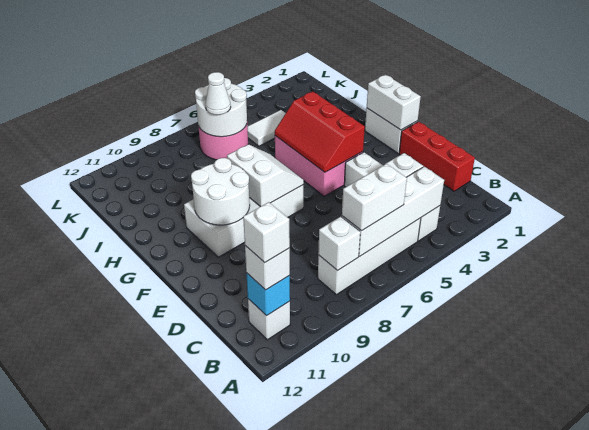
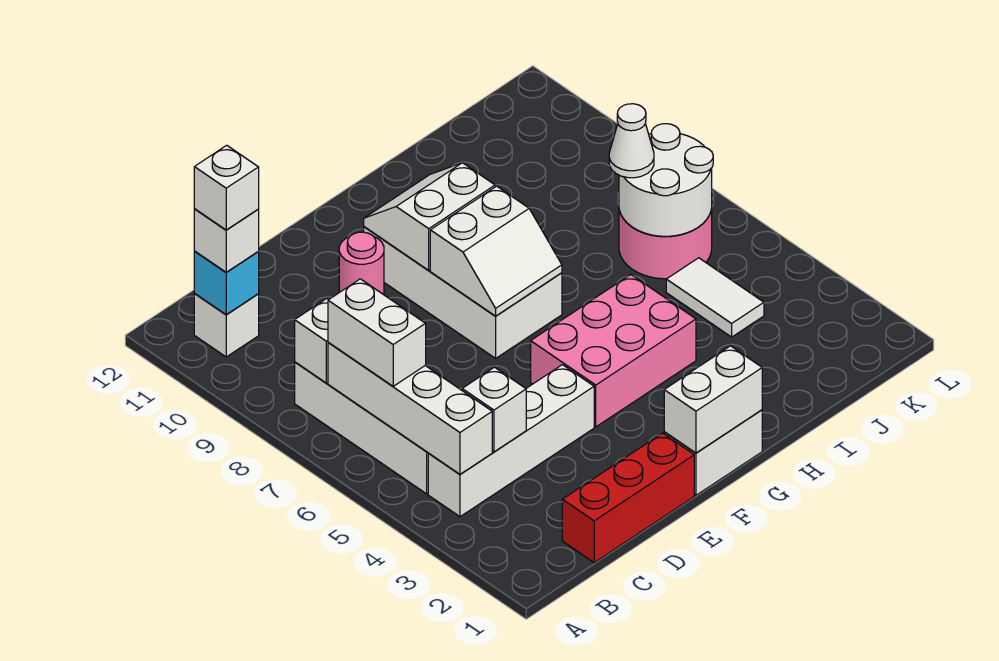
none -> pink round brick E10 level 1
red slope F4:H5 level 2 top 4 -> none
white round brick F9:G10 level 2 -> white slope F9:G10 level 2 top 9

